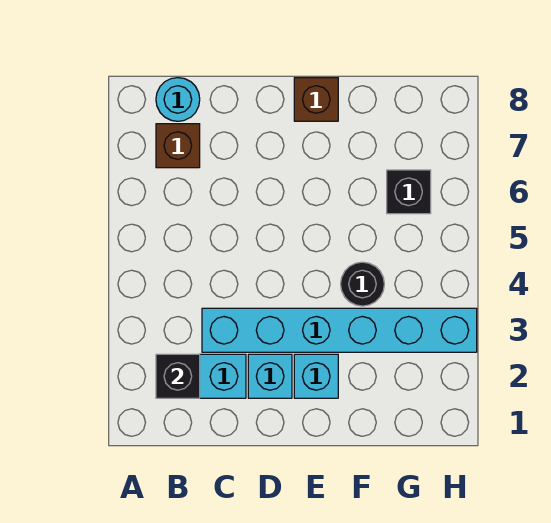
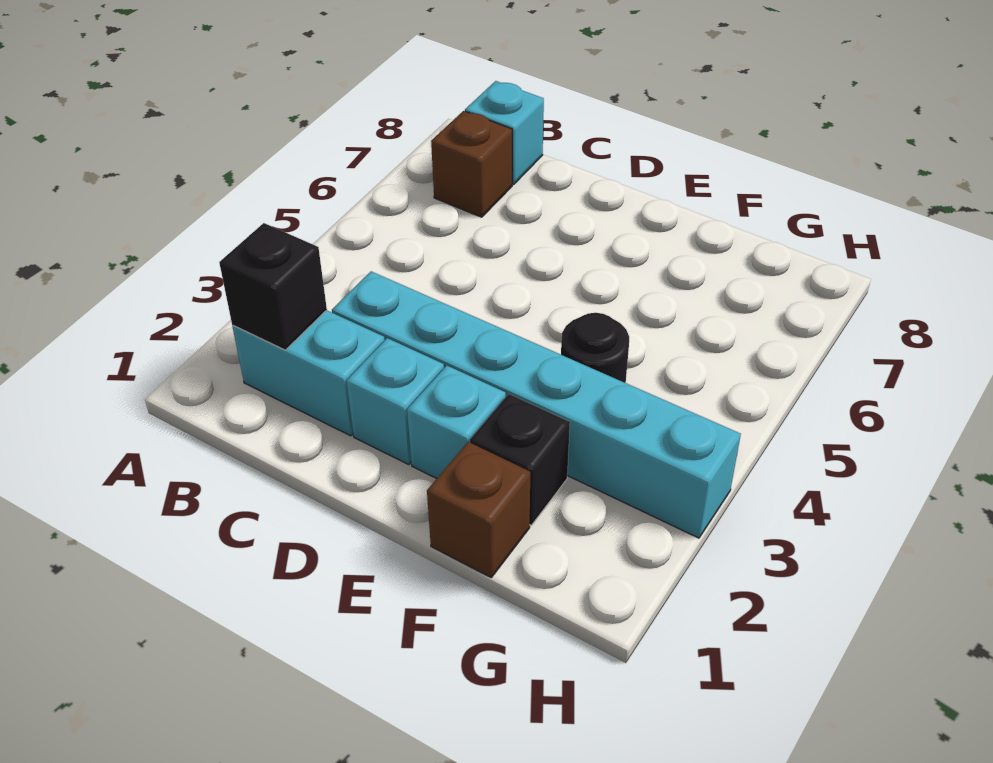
cyan round brick B8 level 1 -> cyan brick B8 level 1
brown brick E8 level 1 -> brown brick F1 level 1
black brick G6 level 1 -> black brick F2 level 1

